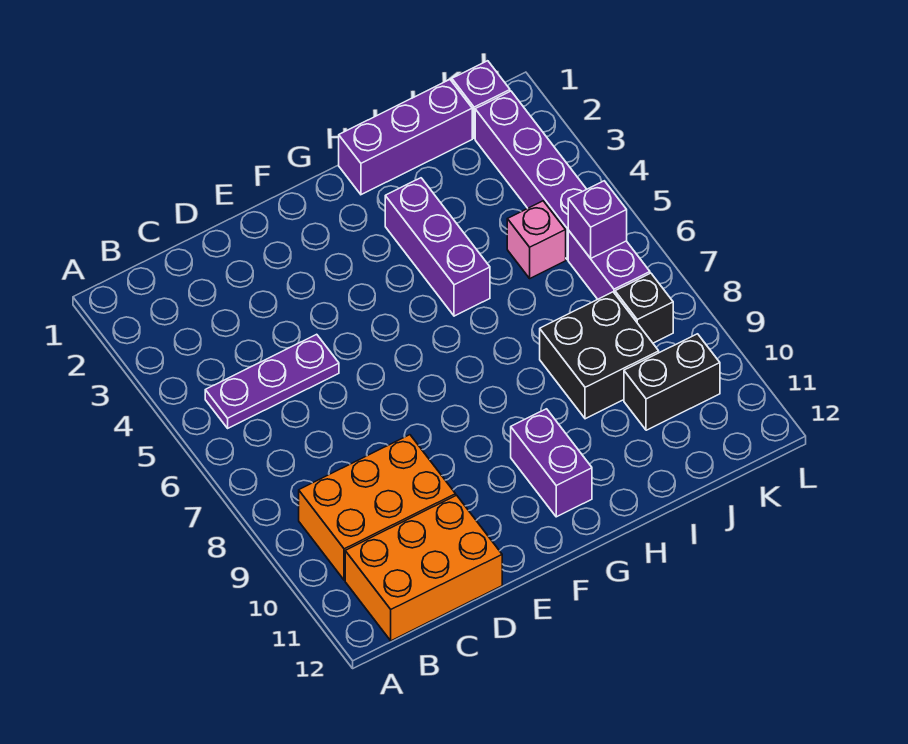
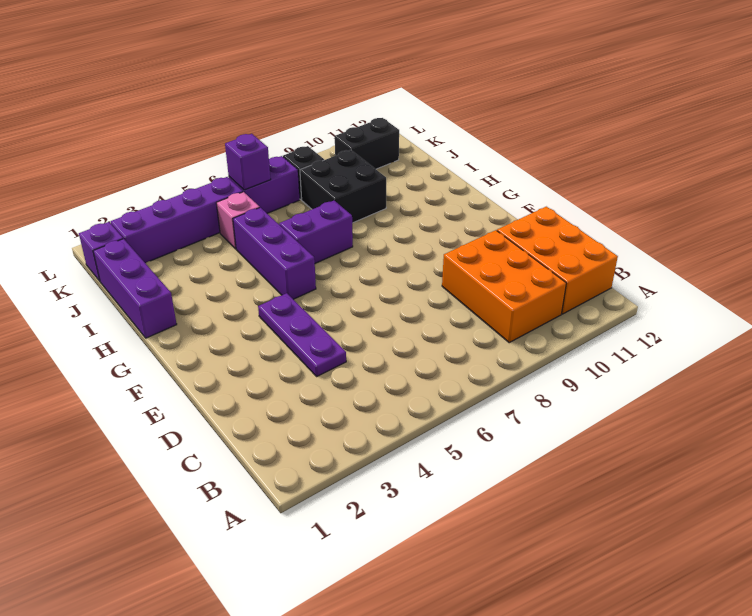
purple plate B5:D5 level 1 -> purple plate D4:F4 level 1
purple brick G10:G11 level 1 -> purple brick H6:H7 level 1
purple brick H3:H5 level 1 -> purple brick G5:I5 level 1
black brick J10:K10 level 1 -> black brick K10:K11 level 1

